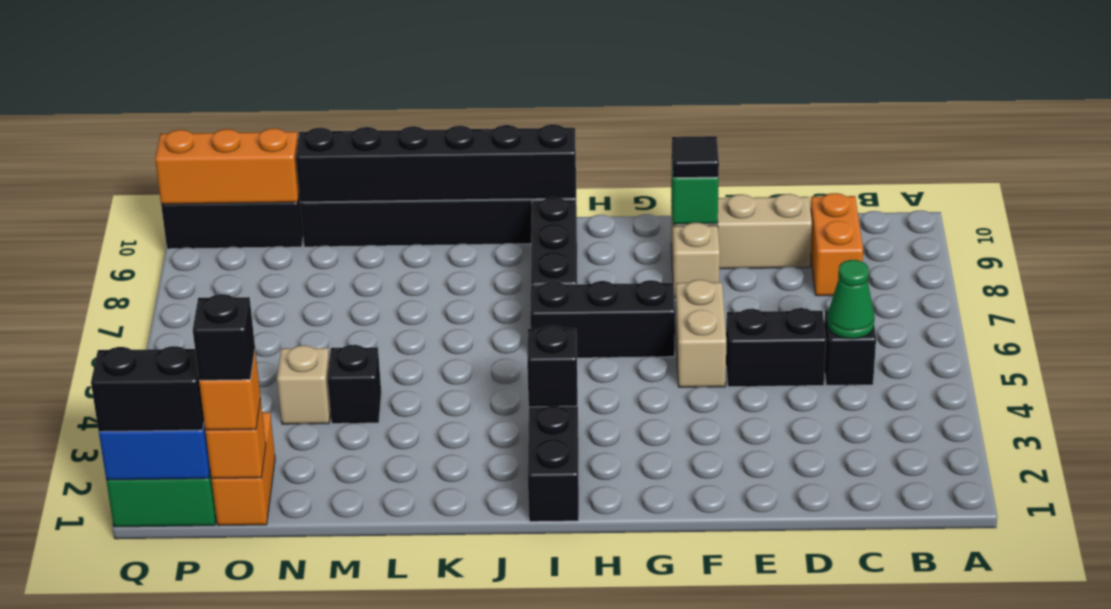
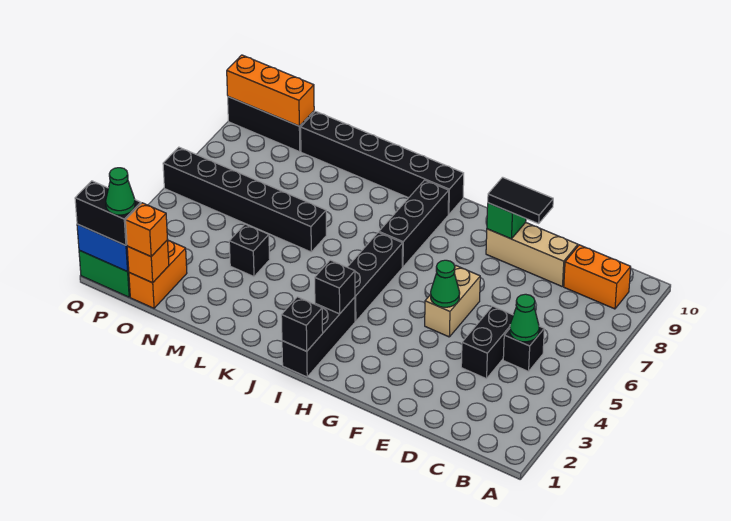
orange brick C8:C9 level 1 -> orange brick B9:C9 level 1
black brick D5:E5 level 1 -> black brick D4:D5 level 1
none -> green cone F5 level 2
tan brick F8 level 1 -> none
black tile F9 level 3 -> black tile E9:F9 level 3
black brick G6:I6 level 1 -> black brick I4:I6 level 1
black brick I10:N10 level 2 -> black brick L6:Q6 level 1
tan brick N4 level 1 -> none
black brick O1 level 4 -> black brick I1 level 2
none -> green cone P1 level 4

